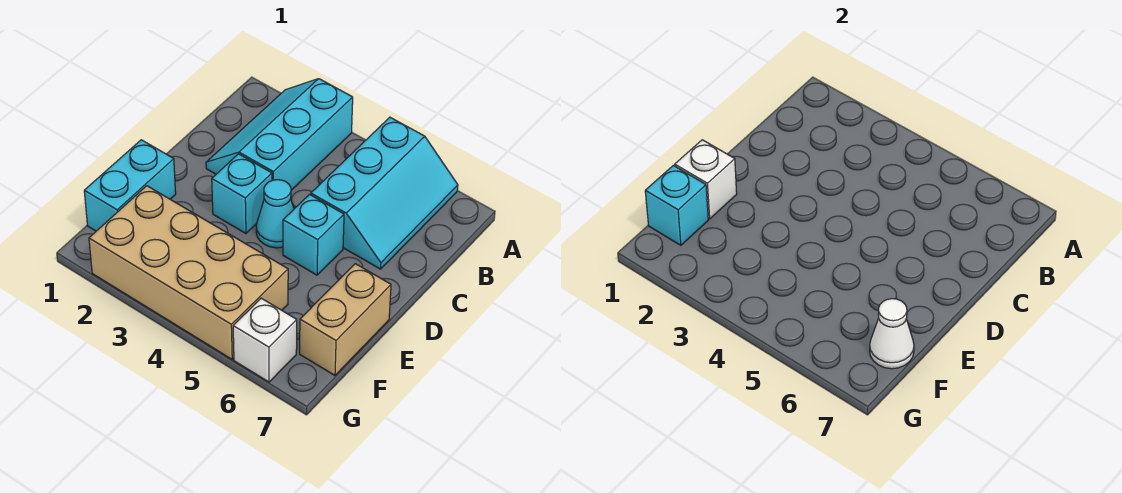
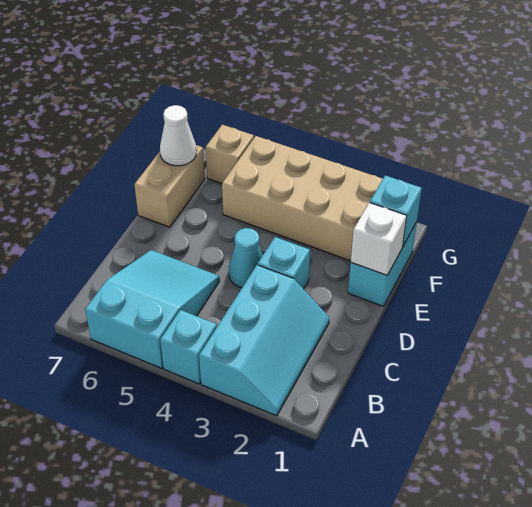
cyan slope A5:C6 level 1 top 5 -> cyan slope A5:C6 level 1 top A
cyan brick D5 level 1 -> cyan brick A4 level 1
white brick G6 level 1 -> tan brick G6 level 1

